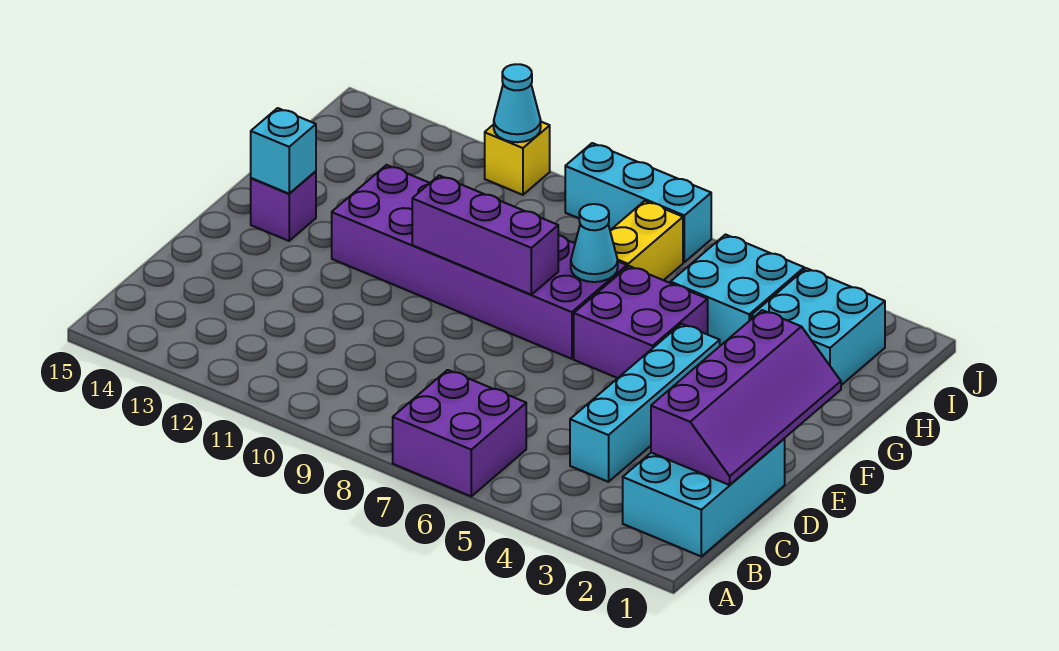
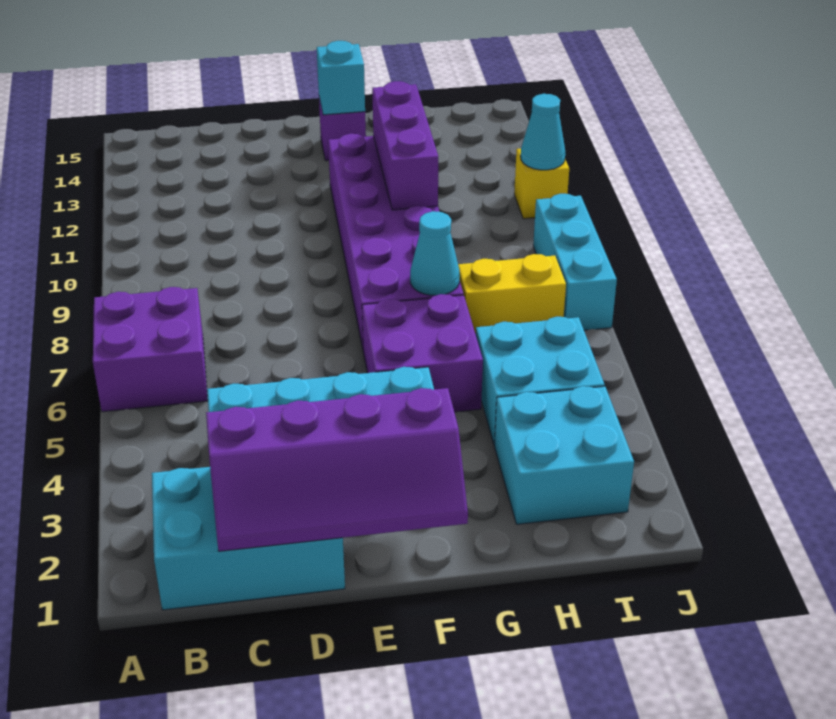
purple brick F8:F10 level 2 -> purple brick G10:G12 level 2

